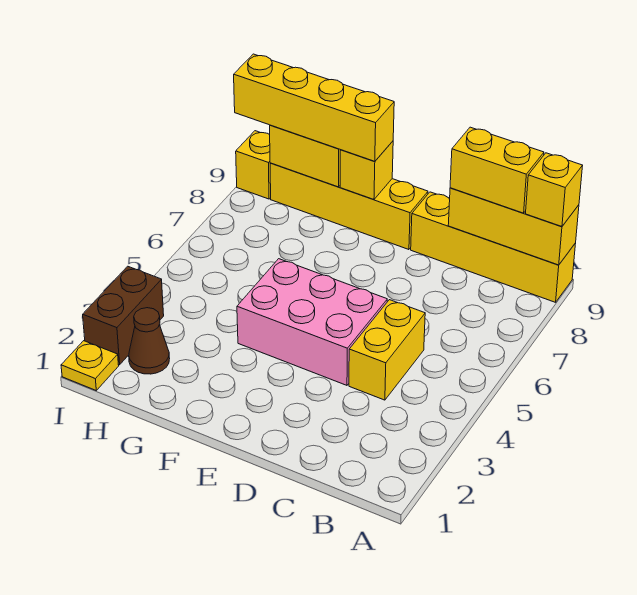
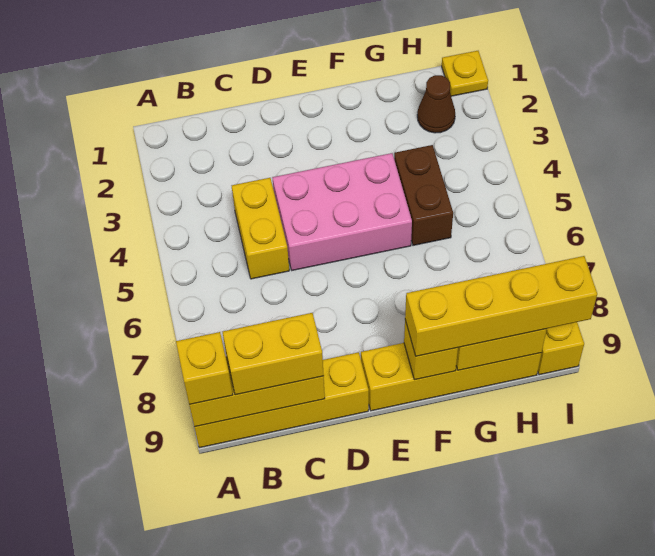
brown brick I2:I3 level 1 -> brown brick G4:G5 level 1

